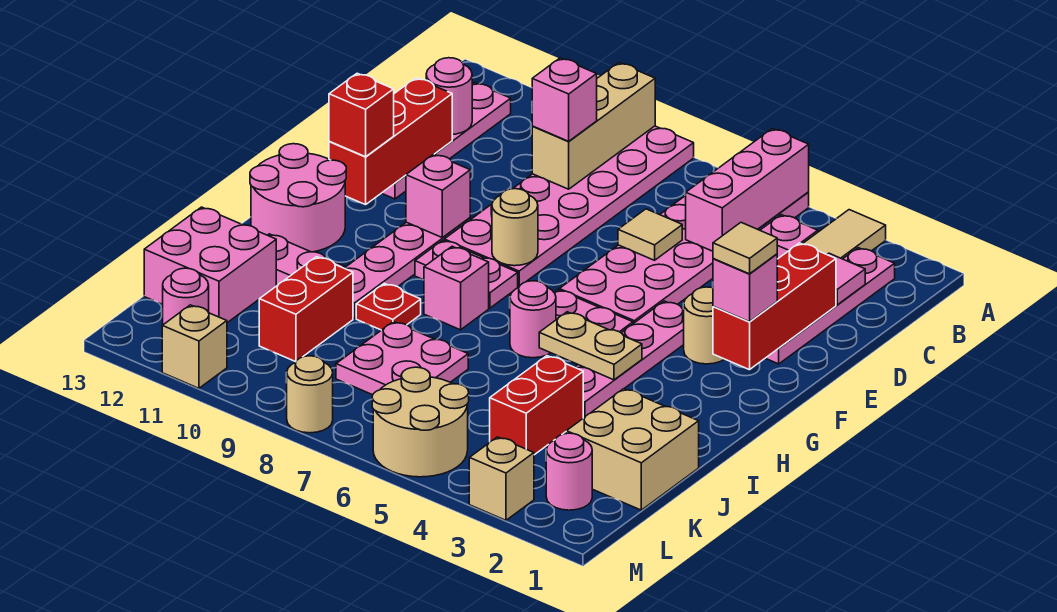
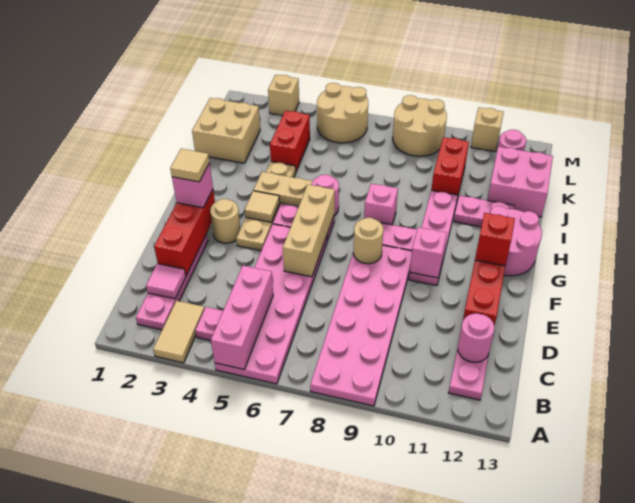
tan brick A9:C9 level 2 -> tan brick E6:G6 level 2
pink brick C9 level 3 -> none
tan tile D6 level 2 -> tan tile G4 level 2
pink plate F4:I4 level 1 -> tan plate F4:I4 level 1
red plate I9 level 1 -> none
pink plate J7:K8 level 1 -> none
pink round brick L2 level 1 -> none
tan round brick M8 level 1 -> tan round brick L8:M9 level 1

